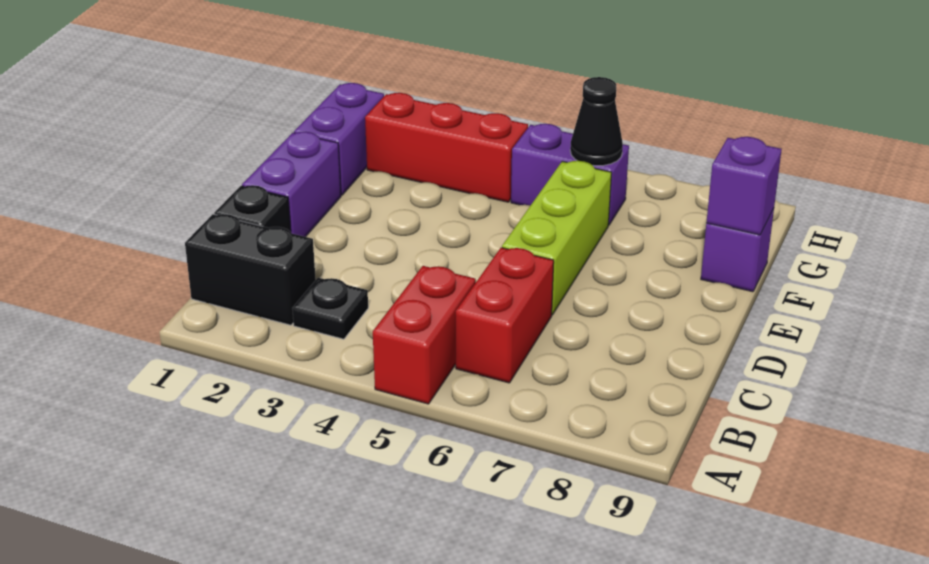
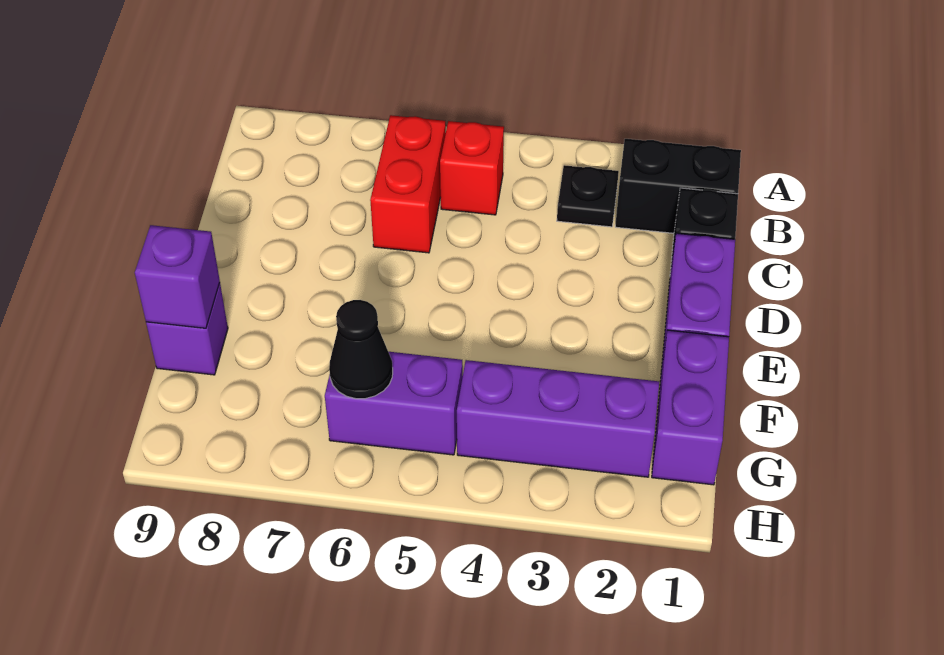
red brick A5:B5 level 1 -> red brick B5 level 1
lime brick D6:F6 level 1 -> none
red brick G2:G4 level 1 -> purple brick G2:G4 level 1

